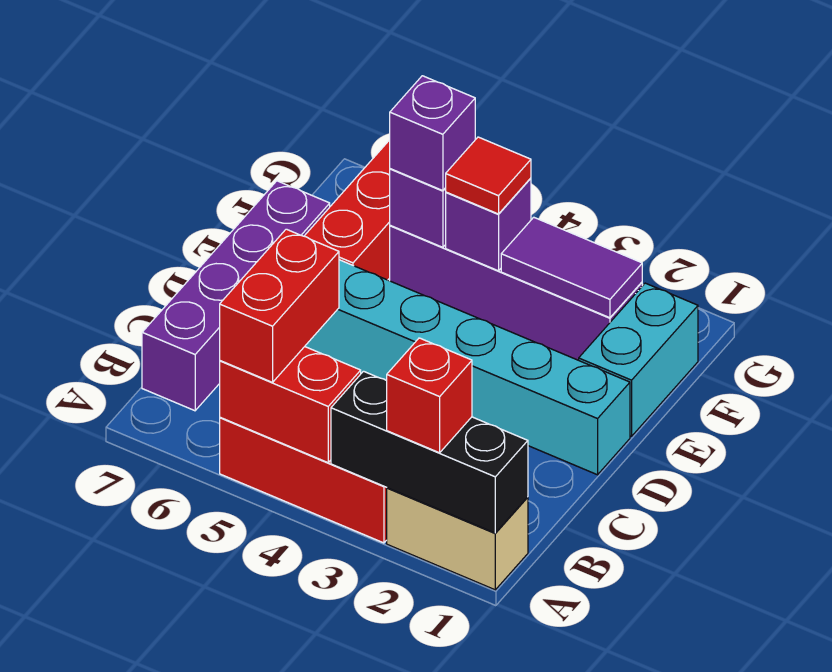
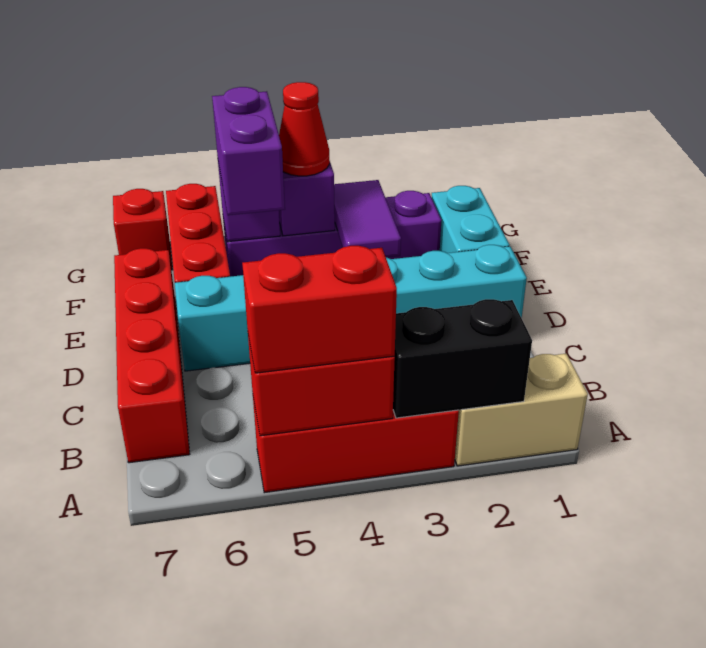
black brick A1:A3 level 2 -> black brick A2:A3 level 2
red brick A2 level 3 -> red brick G7 level 1
red brick A5:B5 level 3 -> red brick A4:A5 level 3
purple brick B7:E7 level 1 -> red brick B7:E7 level 1
purple tile F2:F3 level 2 -> purple tile E3:F3 level 2
red tile F4 level 3 -> red cone F4 level 3
purple brick F5 level 3 -> purple brick E5:F5 level 3

